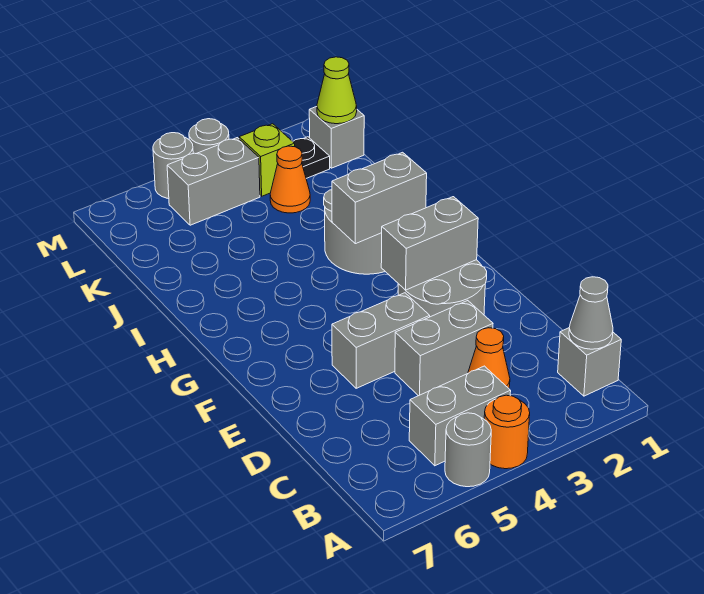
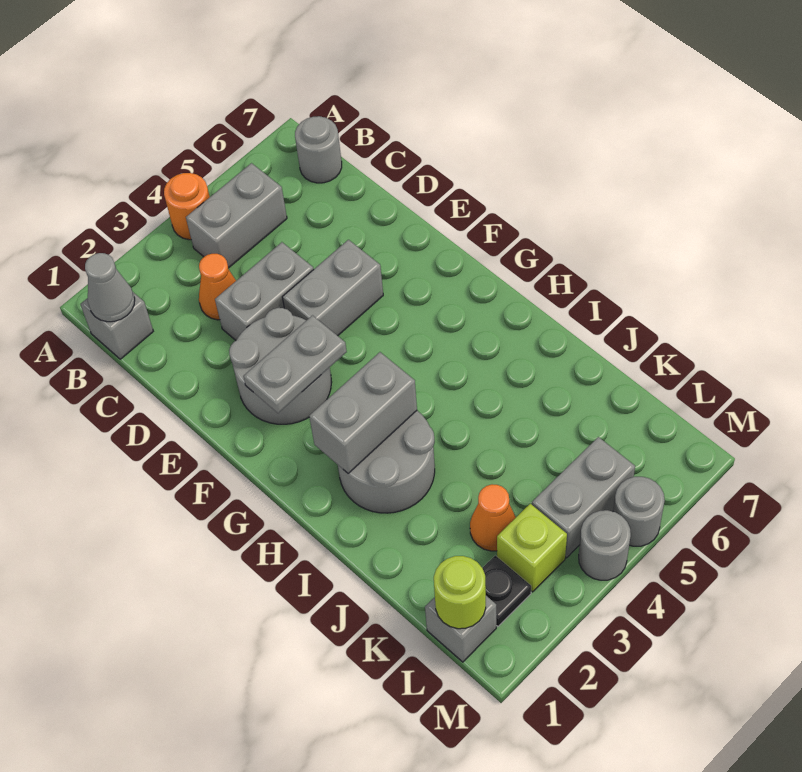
grey round brick A5 level 1 -> grey round brick B7 level 1
grey brick F2:F3 level 2 -> grey plate F2:F3 level 2
lime cone L1 level 2 -> lime round brick L1 level 2

